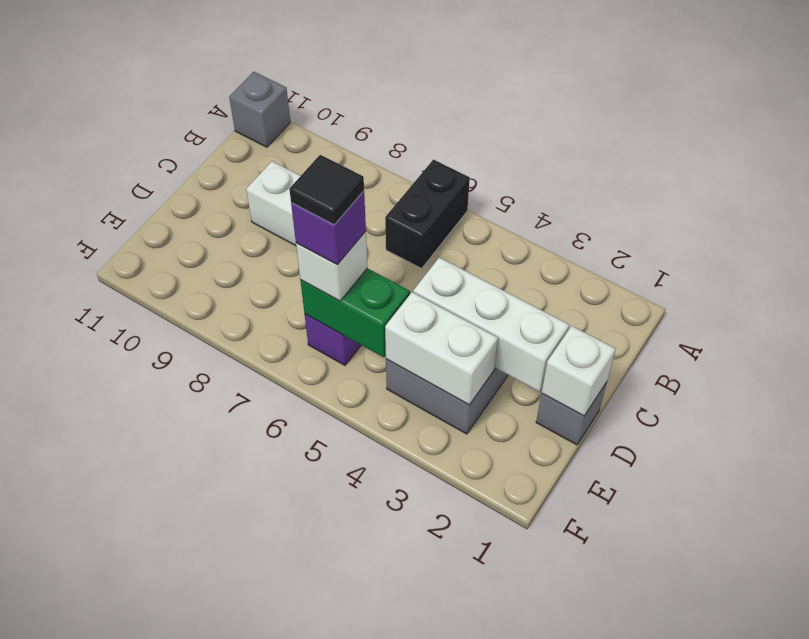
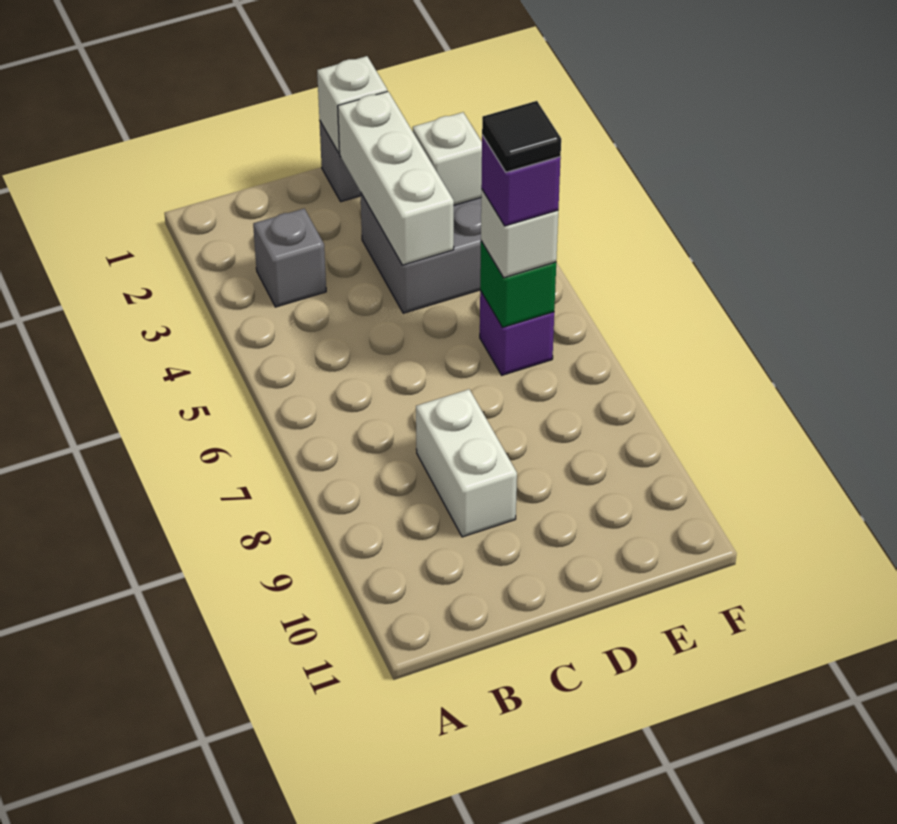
black brick A6:B6 level 1 -> none
grey brick A11 level 1 -> grey brick B3 level 1
white brick E3:E4 level 2 -> white brick E3 level 2
green brick E5:E6 level 2 -> green brick E6 level 2

